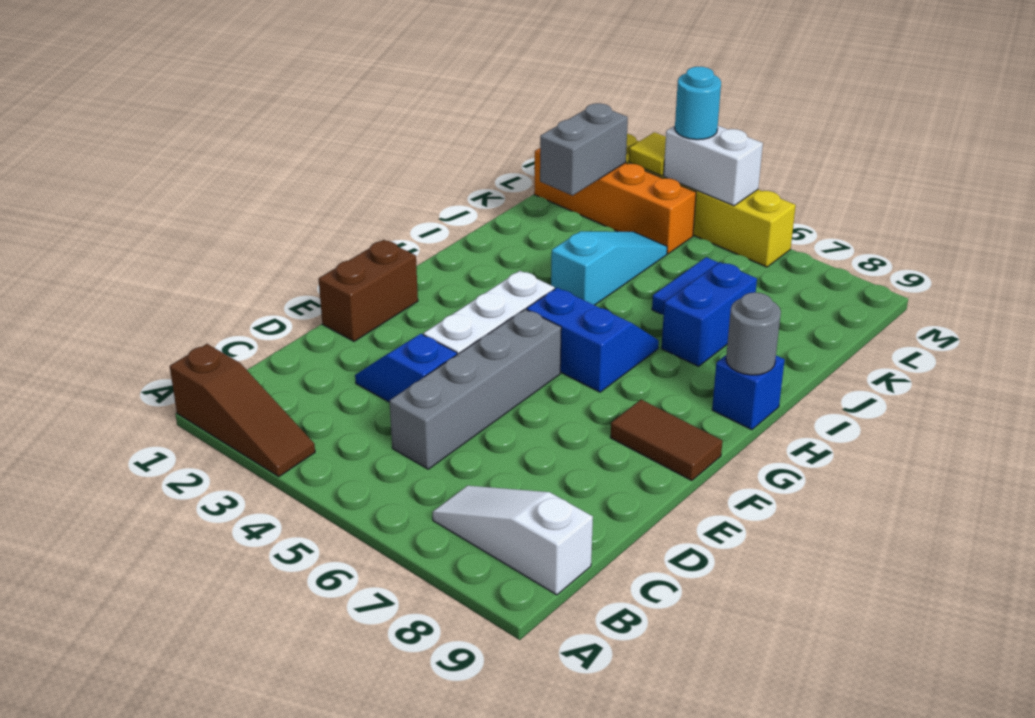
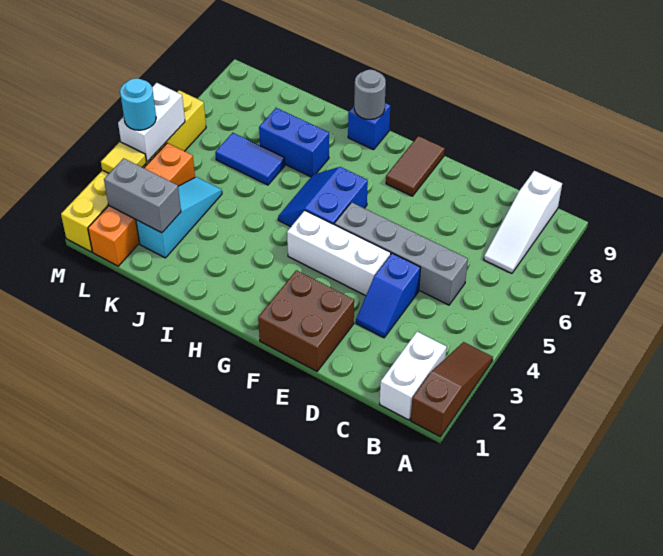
none -> white brick B1:B2 level 1
brown brick E1:F1 level 1 -> brown brick E1:F2 level 1
cyan slope I4:K4 level 1 top I -> cyan slope K2:K4 level 1 top 2

